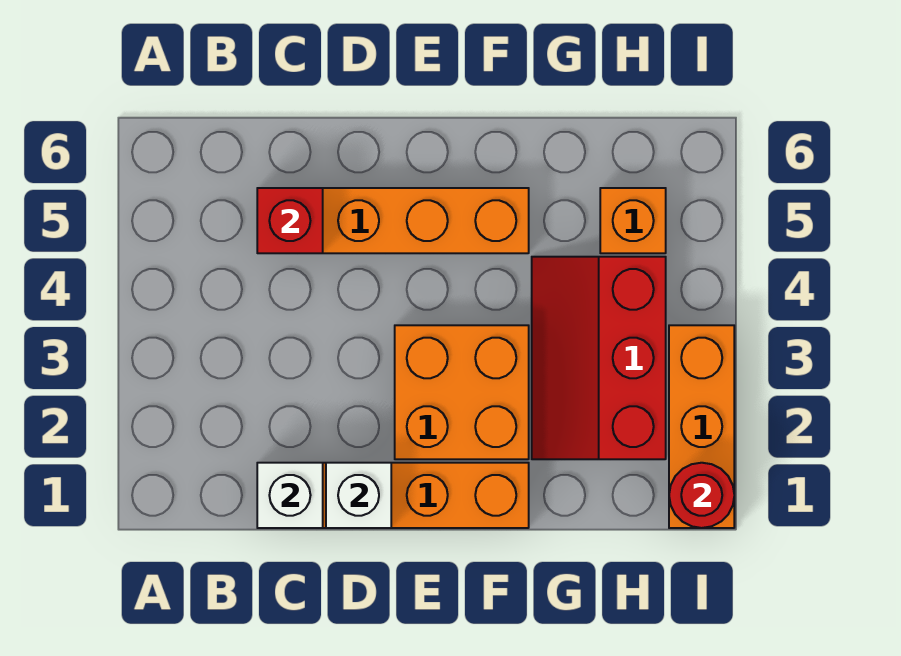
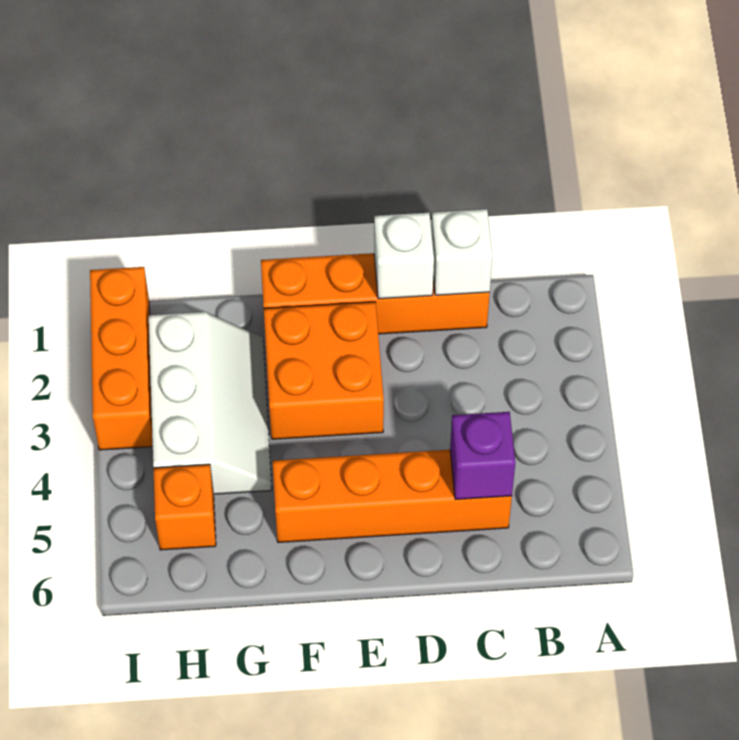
red brick C5 level 2 -> purple brick C5 level 2
red slope G2:H4 level 1 top H -> white slope G2:H4 level 1 top H
red round brick I1 level 2 -> none

